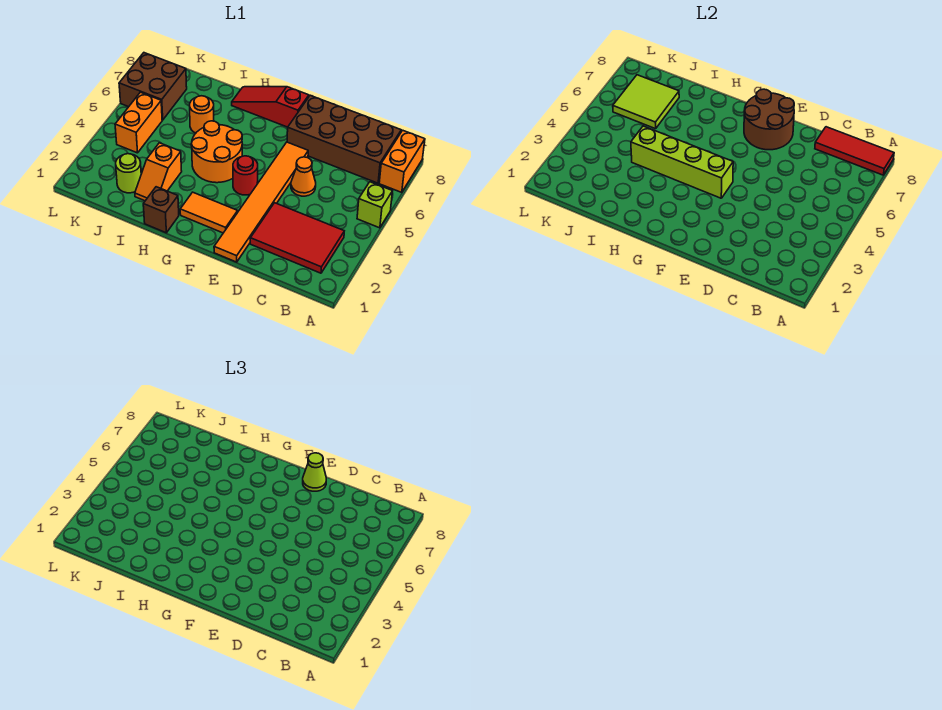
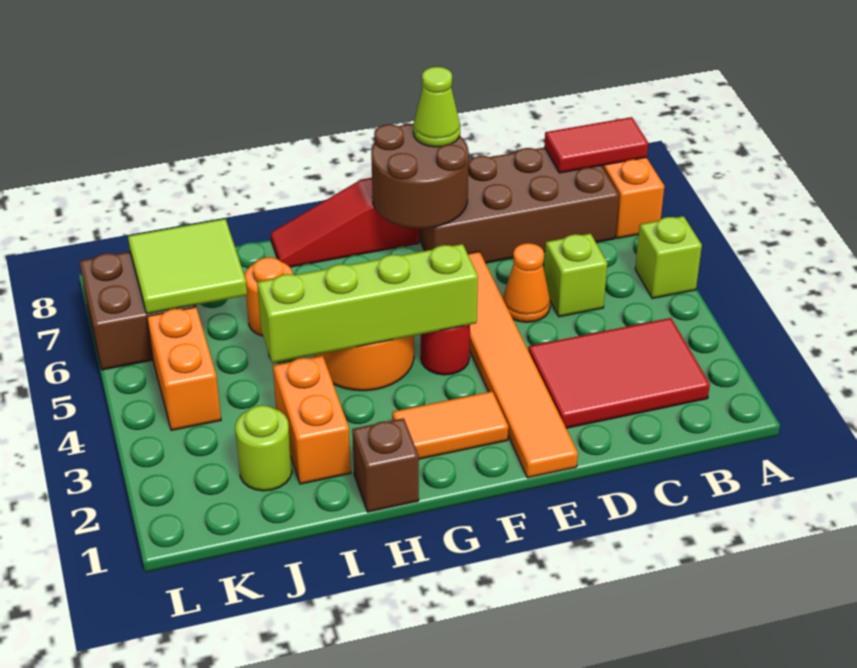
red tile A8:C8 level 2 -> red tile A8:B8 level 2
none -> lime brick C5 level 1
orange slope I2:I3 level 1 top 3 -> orange brick I2:I3 level 1

